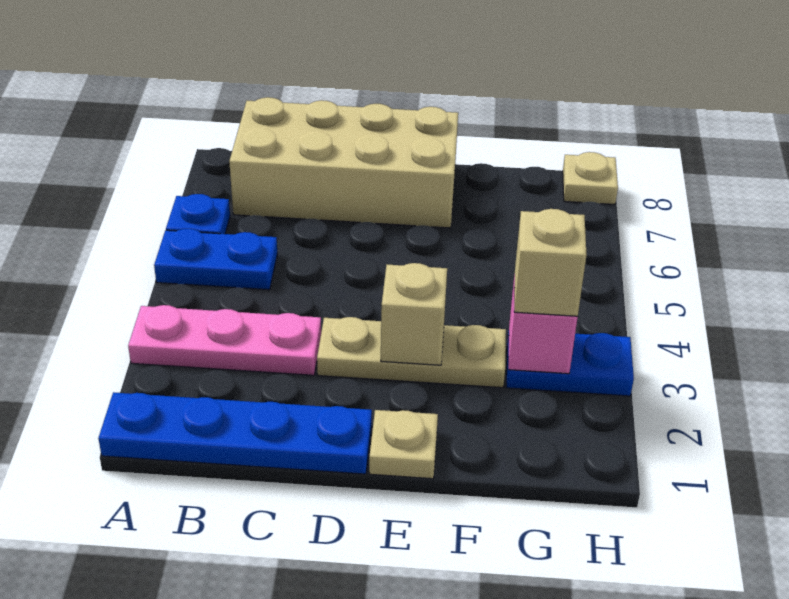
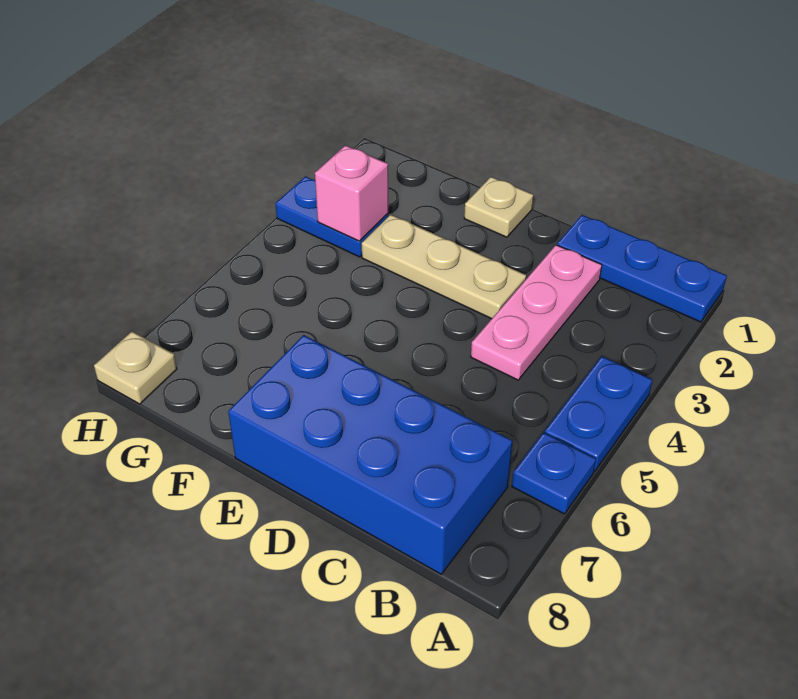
blue plate A1:D1 level 1 -> blue plate A1:C1 level 1
pink plate A3:C3 level 1 -> pink plate C2:C4 level 1
blue plate A5:B5 level 1 -> blue plate A4:A5 level 1
tan brick B7:E8 level 1 -> blue brick B7:E8 level 1
tan brick E3 level 2 -> none
tan brick G3 level 3 -> none

